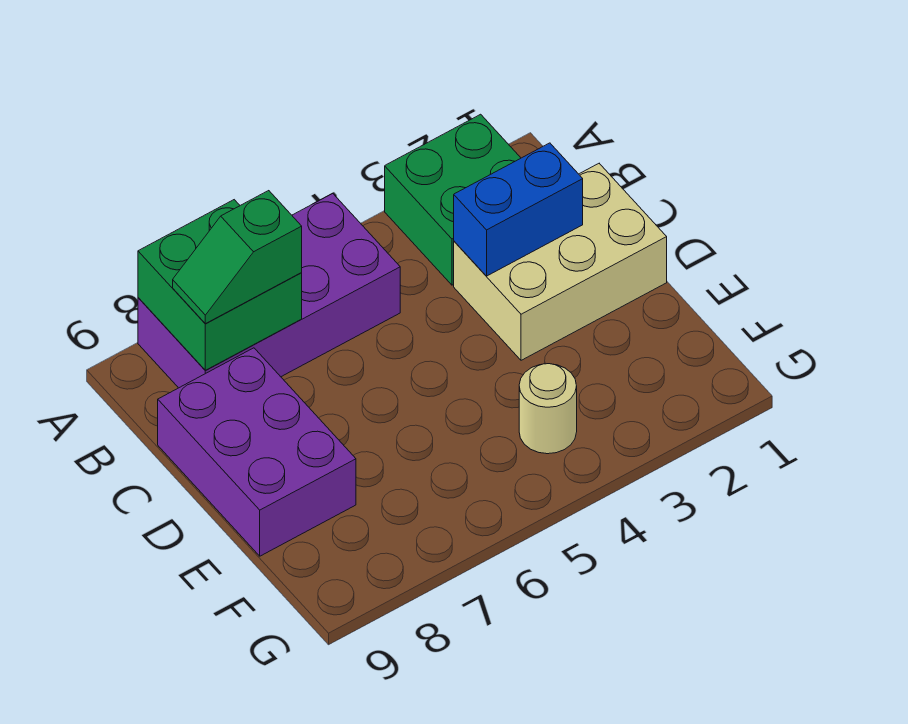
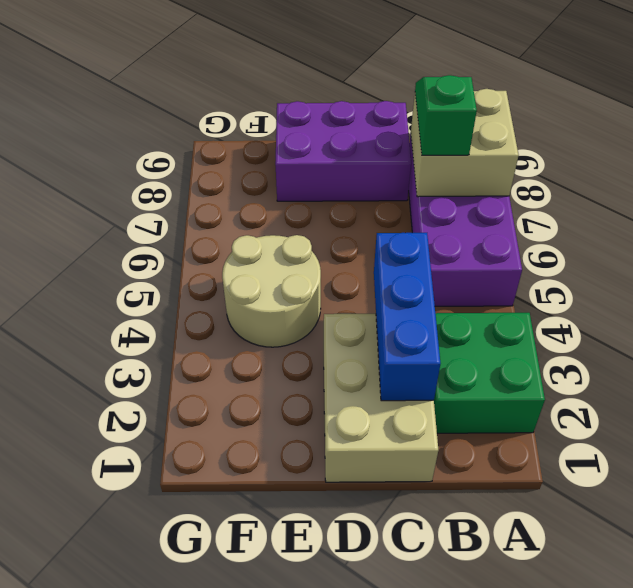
green brick A7:B8 level 2 -> tan brick A7:B8 level 2
blue brick C2:C3 level 2 -> blue brick C2:C4 level 2
tan round brick F4 level 1 -> tan round brick E4:F5 level 1

